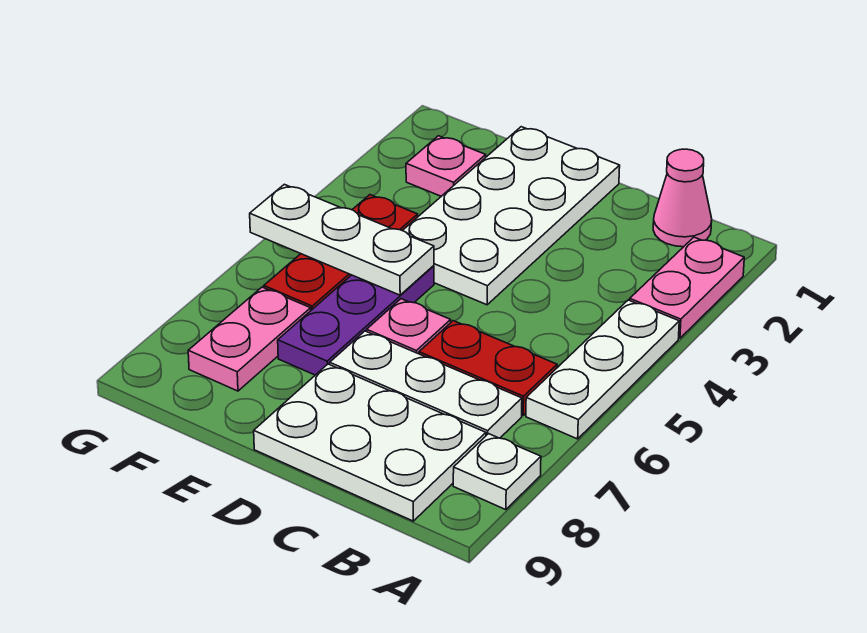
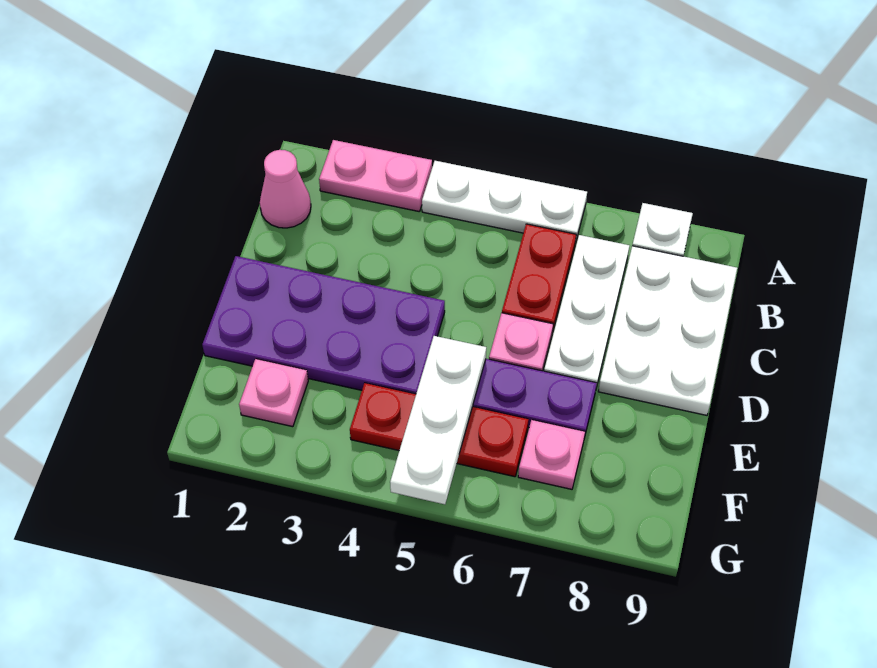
white plate D1:E4 level 1 -> purple plate D1:E4 level 1
pink plate F7:F8 level 1 -> pink plate F7 level 1

